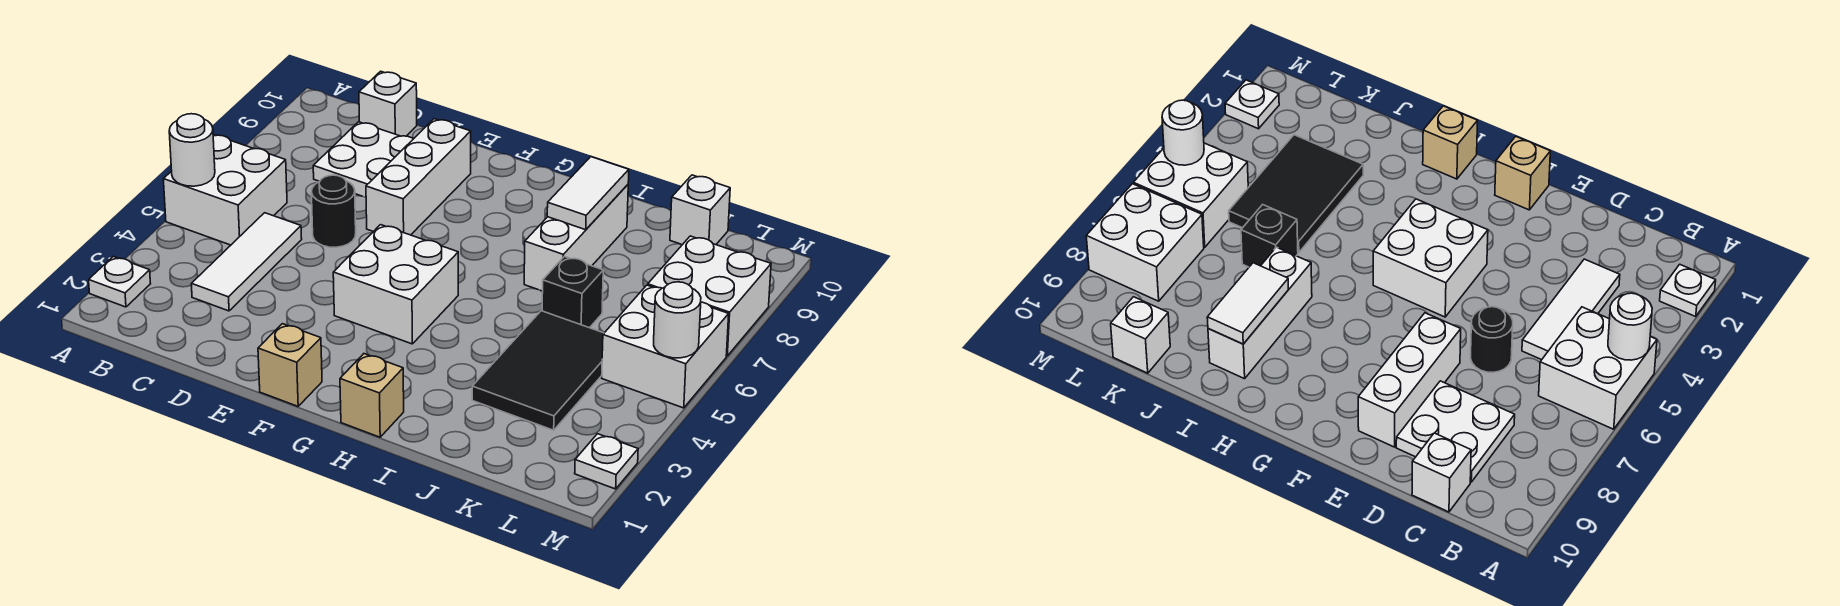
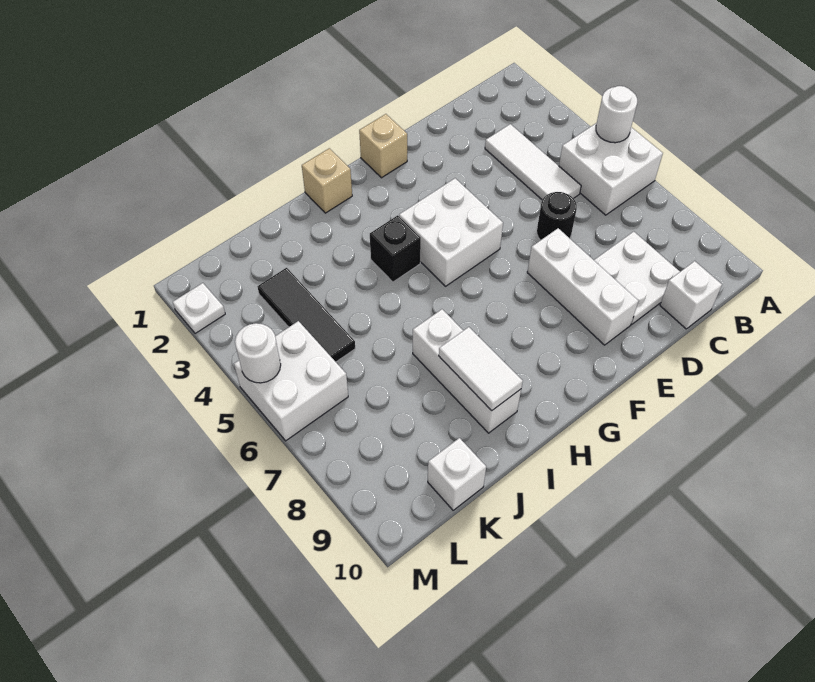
white plate A2 level 1 -> none
black tile J3:K5 level 1 -> black tile K3:K5 level 1
black brick J6 level 1 -> black brick H4 level 1
white brick L7:M8 level 1 -> none

